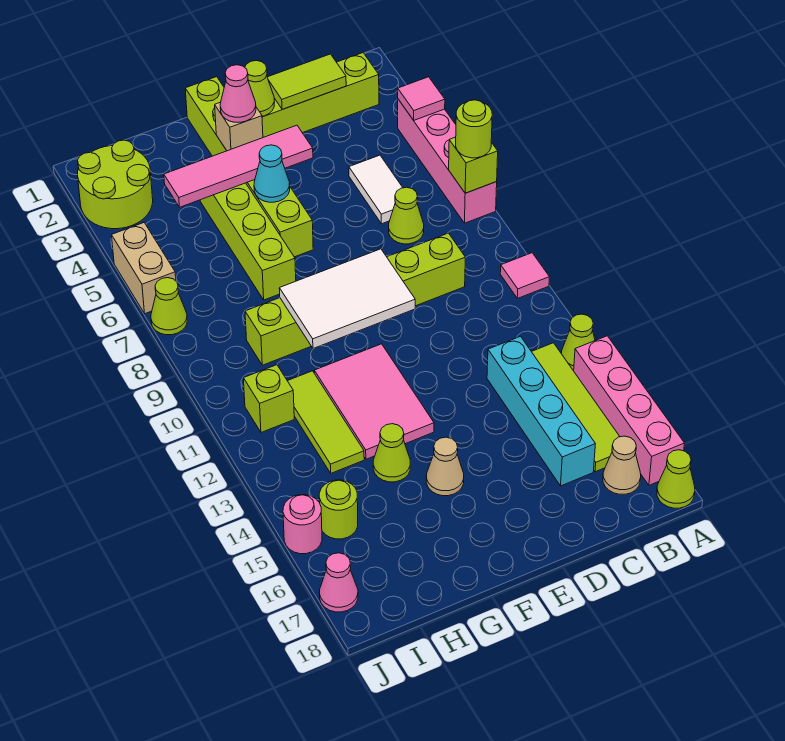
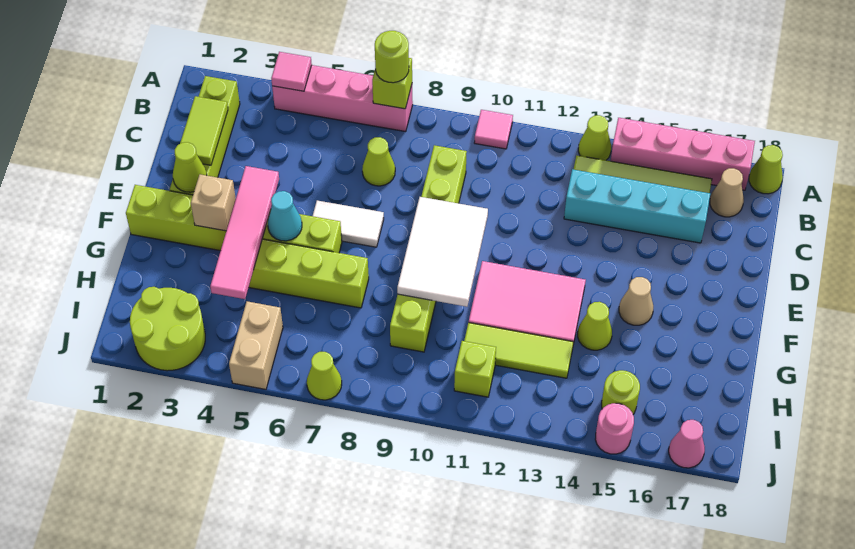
white tile C5:C6 level 1 -> white tile E6:E7 level 1
pink cone F3 level 3 -> none
tan brick J5:J6 level 1 -> tan brick I5:J5 level 1

